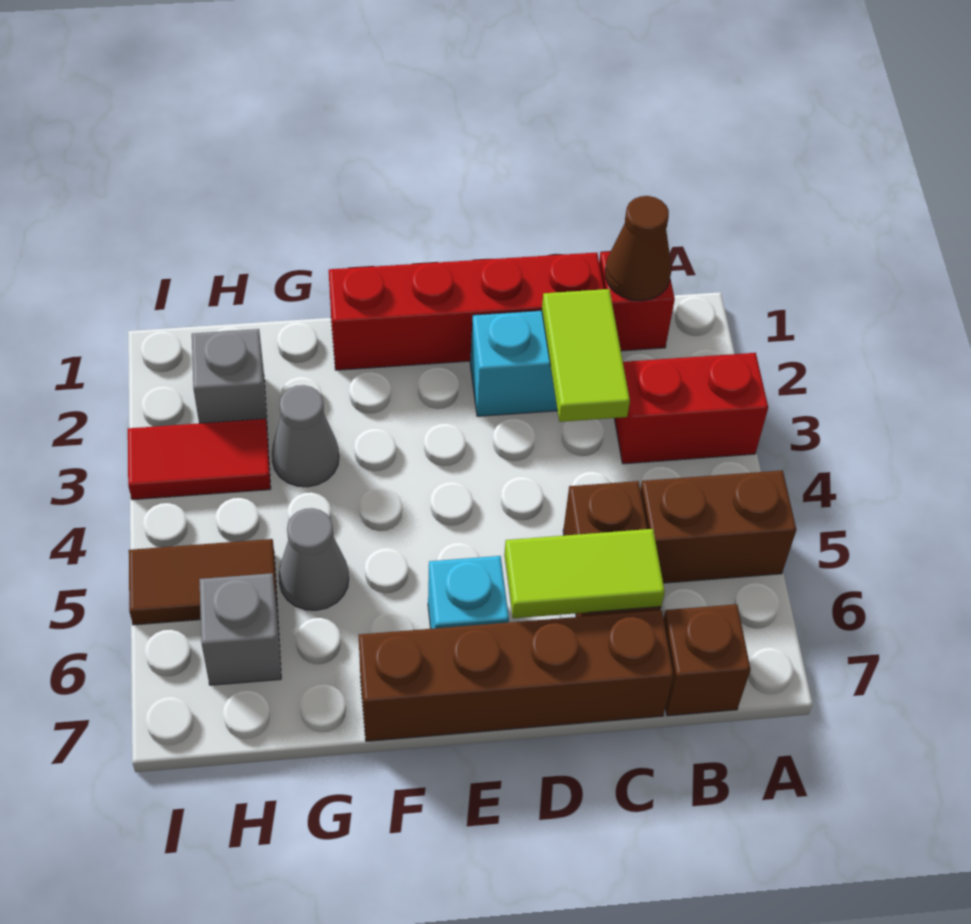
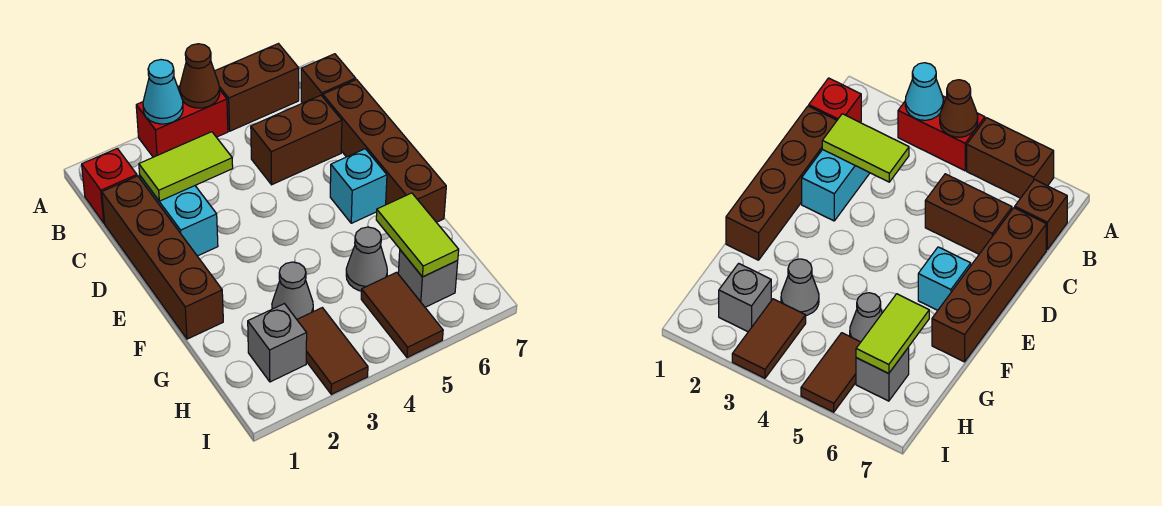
red brick A3:B3 level 1 -> red brick A3:A4 level 1
none -> cyan cone A3 level 2
brown brick A5:B5 level 1 -> brown brick A5:A6 level 1
brown cone B1 level 2 -> brown cone A4 level 2
red brick C1:F1 level 1 -> brown brick C1:F1 level 1
lime tile C6:D6 level 2 -> lime tile G6:H6 level 2
red tile H3:I3 level 1 -> brown tile H3:I3 level 1

